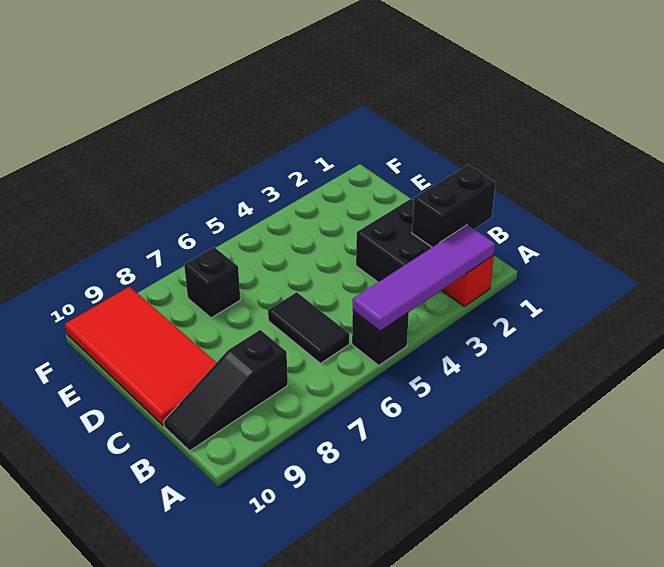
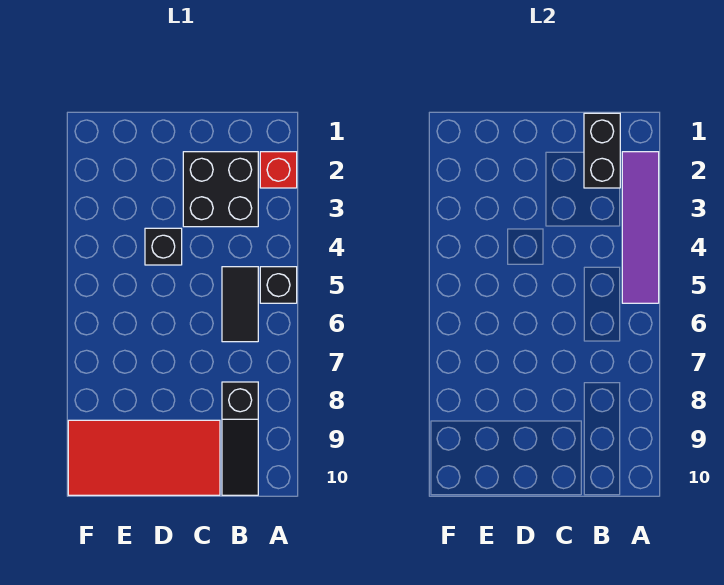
black tile B6:C6 level 1 -> black tile B5:B6 level 1
black brick E7 level 1 -> black brick D4 level 1

